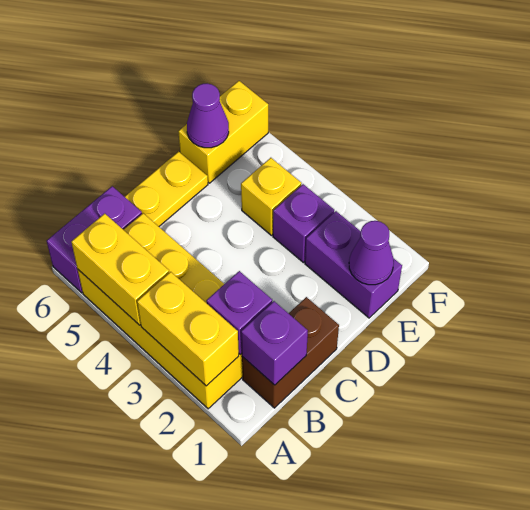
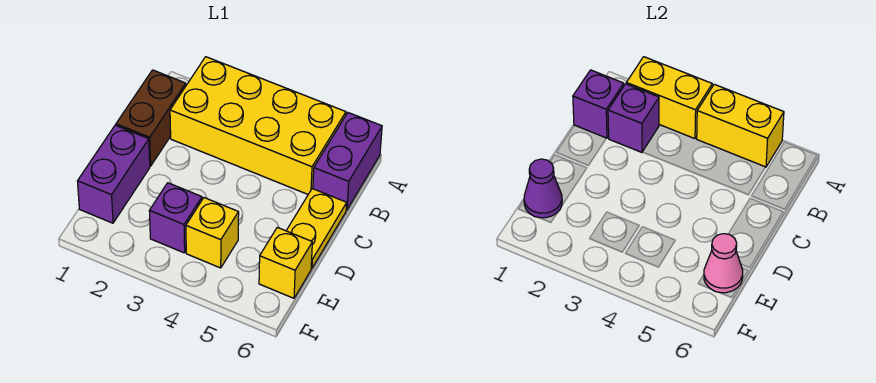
purple brick E1:E2 level 1 -> purple brick D1:E1 level 1
yellow brick E6:F6 level 1 -> yellow brick E6 level 1
purple cone E6 level 2 -> pink cone E6 level 2

